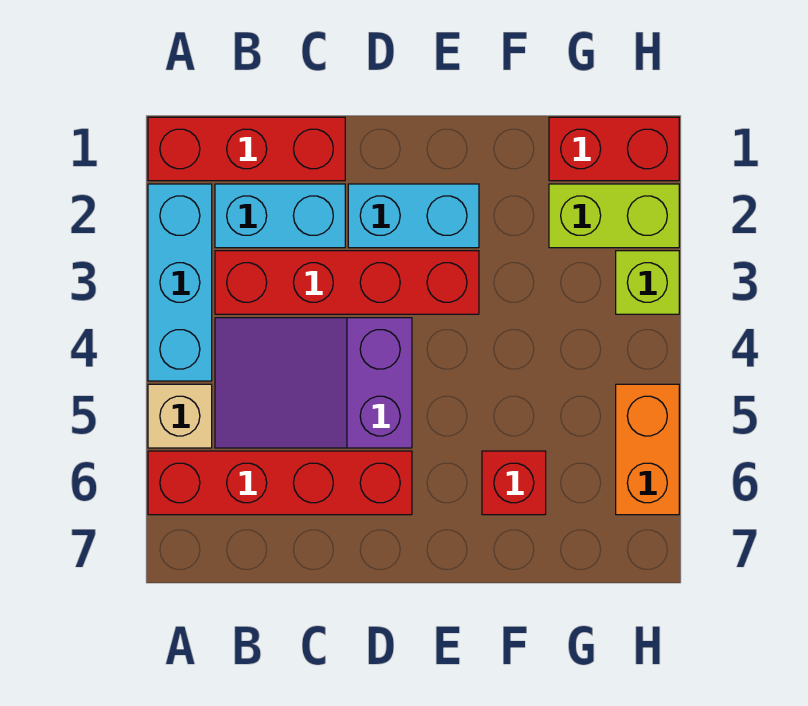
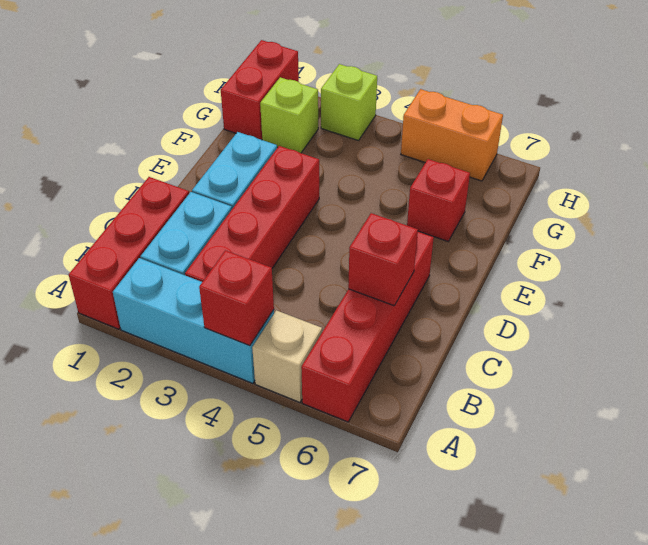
none -> red brick A4 level 2
purple slope B4:D5 level 1 top D -> none
none -> red brick C6 level 2
lime brick G2:H2 level 1 -> lime brick G2 level 1

